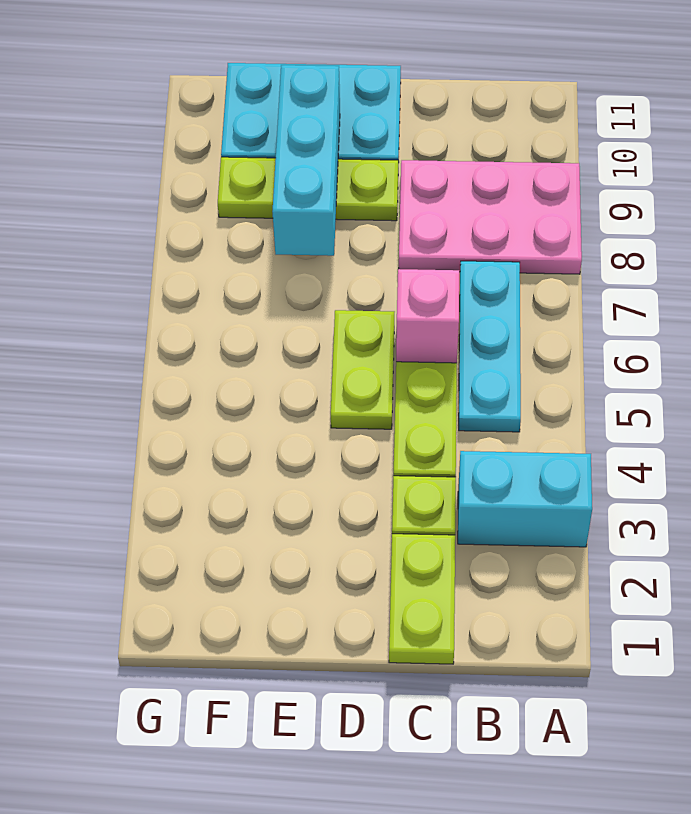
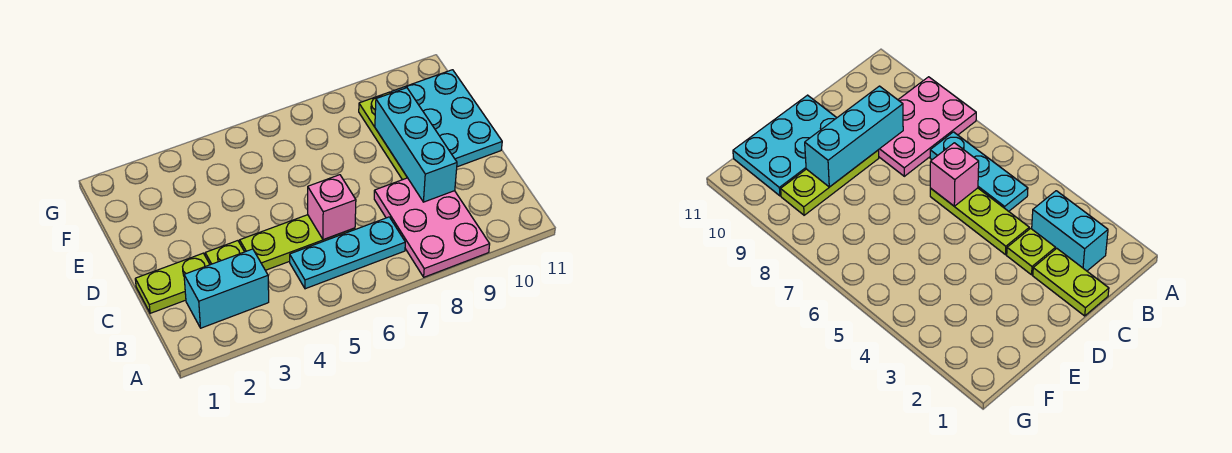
cyan brick A3:B3 level 1 -> cyan brick B2:B3 level 1
lime plate D5:D6 level 1 -> none
cyan brick E8:E10 level 2 -> cyan brick C9:E9 level 2

